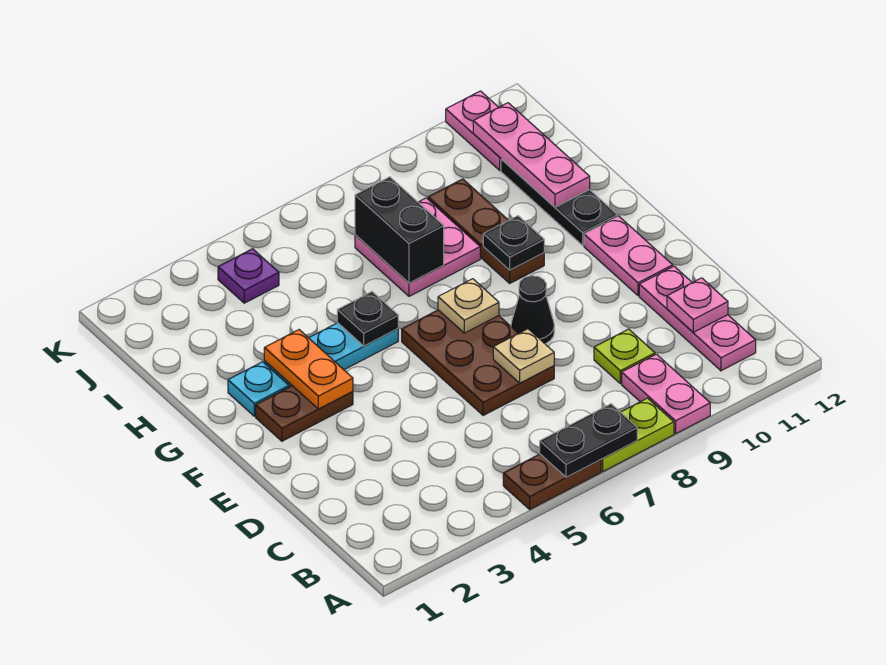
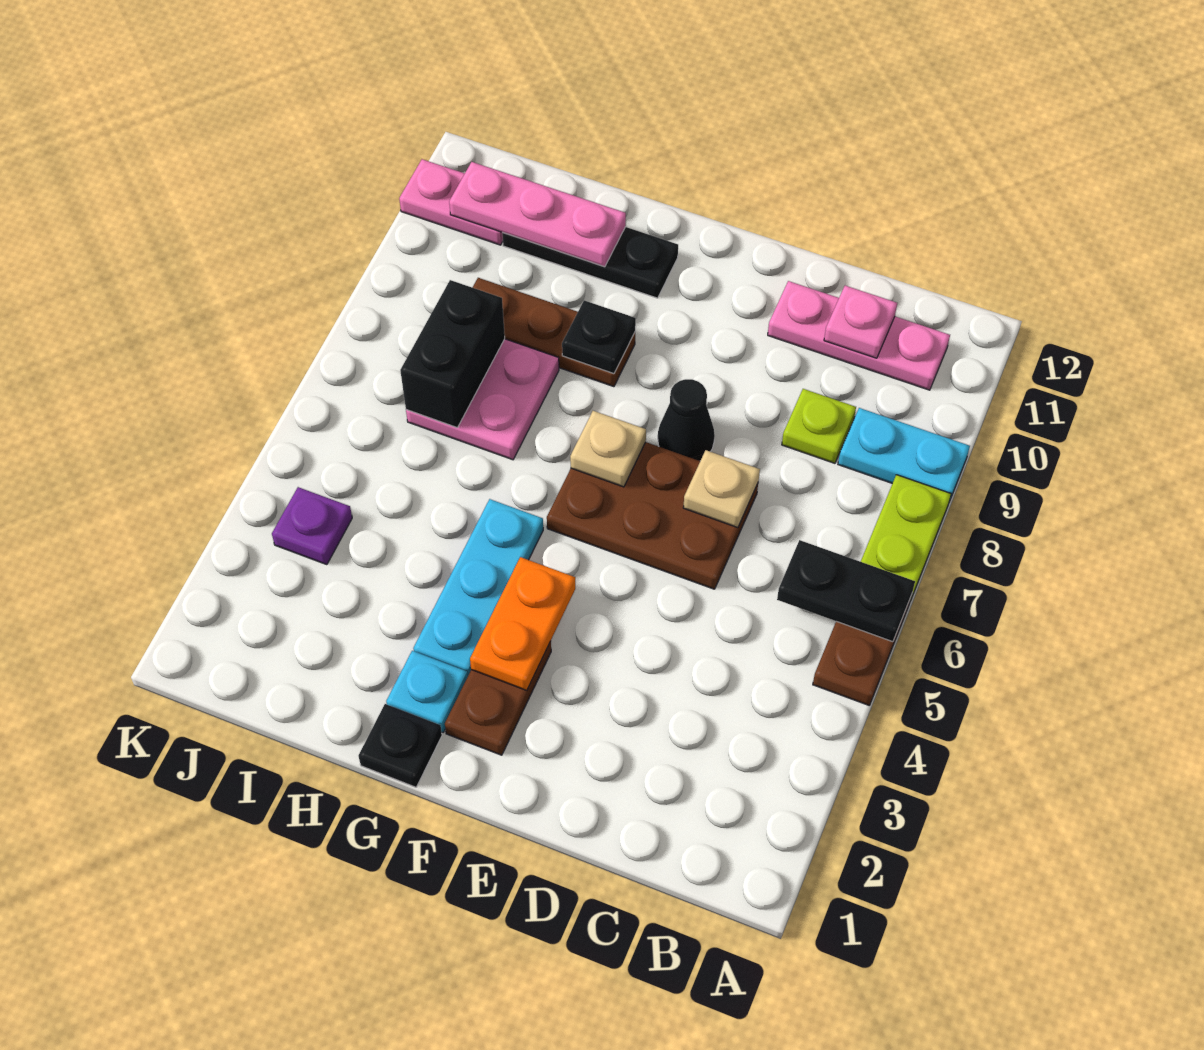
black plate A6:A7 level 2 -> black plate A6:B6 level 2
pink plate A9:B9 level 1 -> cyan plate A9:B9 level 1
pink plate E11:F11 level 1 -> none
orange plate F3:G3 level 2 -> orange plate F3:F4 level 2
black plate G5 level 2 -> black plate G1 level 1
black brick H7:I7 level 2 -> black brick I7:I8 level 2

